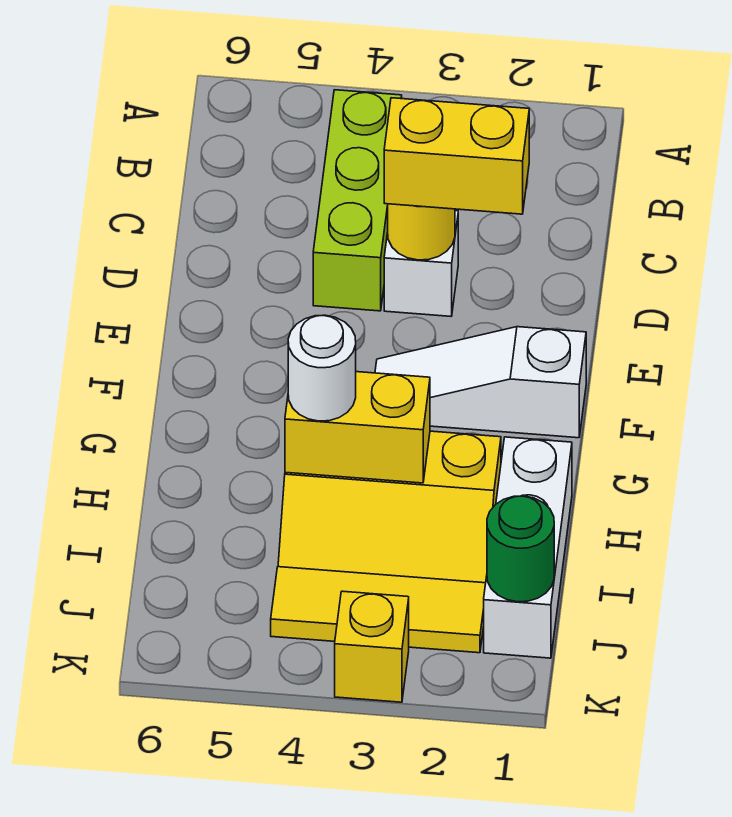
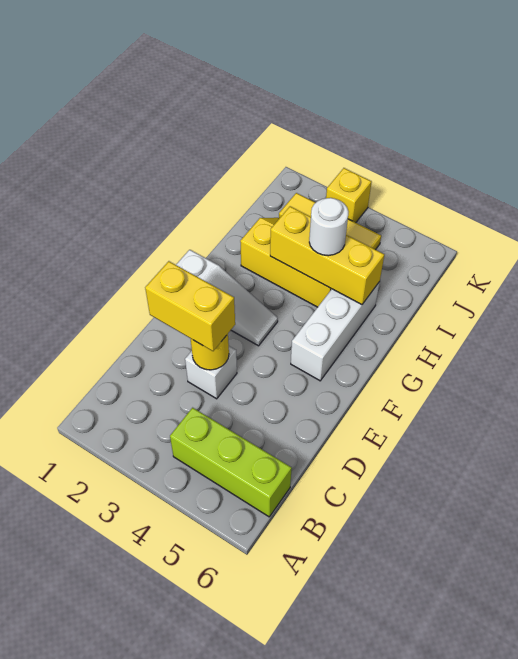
lime brick B4:D4 level 1 -> lime brick B4:B6 level 1
white brick H1:J1 level 1 -> white brick F5:H5 level 1
yellow brick H3:H4 level 2 -> yellow brick H3:H5 level 2
green round brick J1 level 2 -> none

